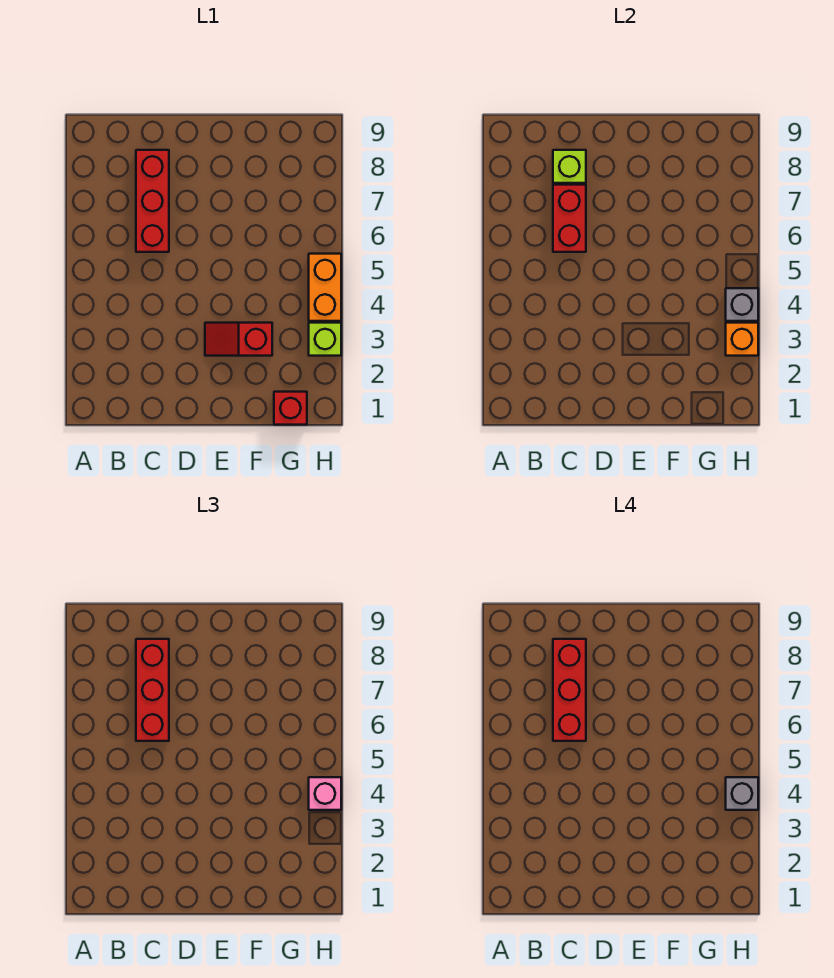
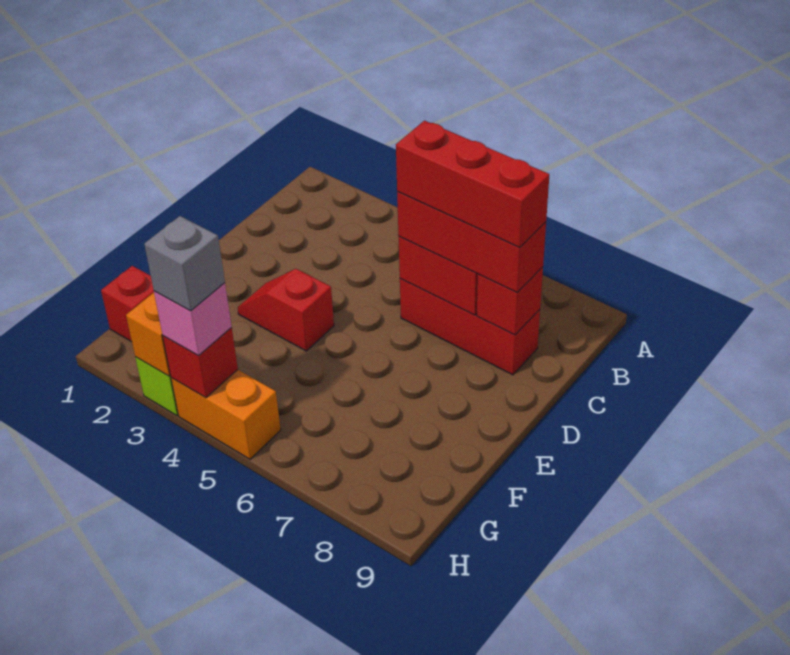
lime brick C8 level 2 -> red brick C8 level 2
red slope E3:F3 level 1 top F -> red slope E3:E4 level 1 top 4
grey brick H4 level 2 -> red brick H4 level 2

